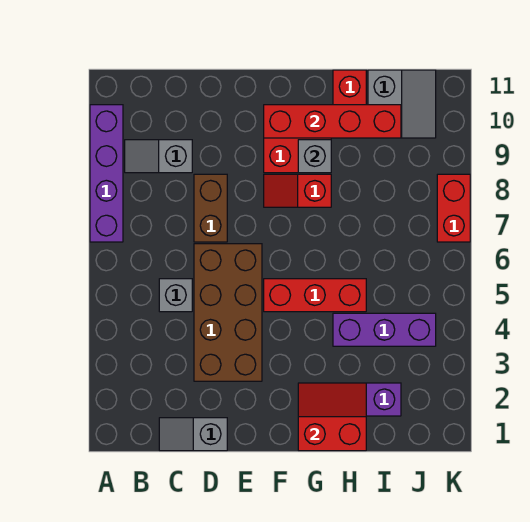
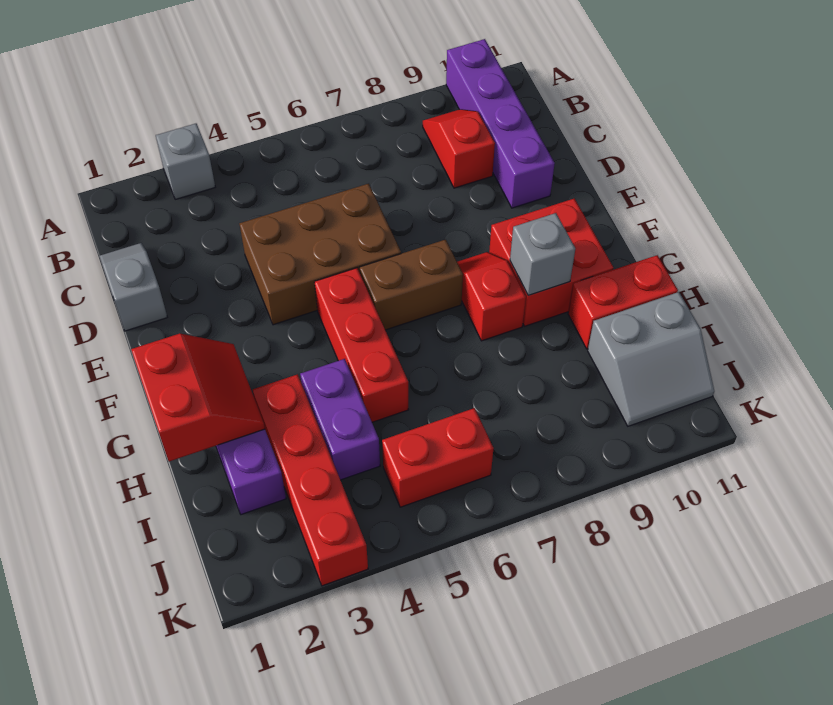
purple brick A7:A10 level 1 -> purple brick A10:D10 level 1
grey slope B9:C9 level 1 top C -> red slope B9:C9 level 1 top C
grey brick C5 level 1 -> grey brick A3 level 1
brown brick D3:E6 level 1 -> brown brick D4:E6 level 1
brown brick D7:D8 level 1 -> brown brick F6:F7 level 1
red brick F10:I10 level 2 -> red brick H3:K3 level 1
purple brick H4:J4 level 1 -> purple brick H4:I4 level 1
red brick K7:K8 level 1 -> red brick J5:J6 level 1

